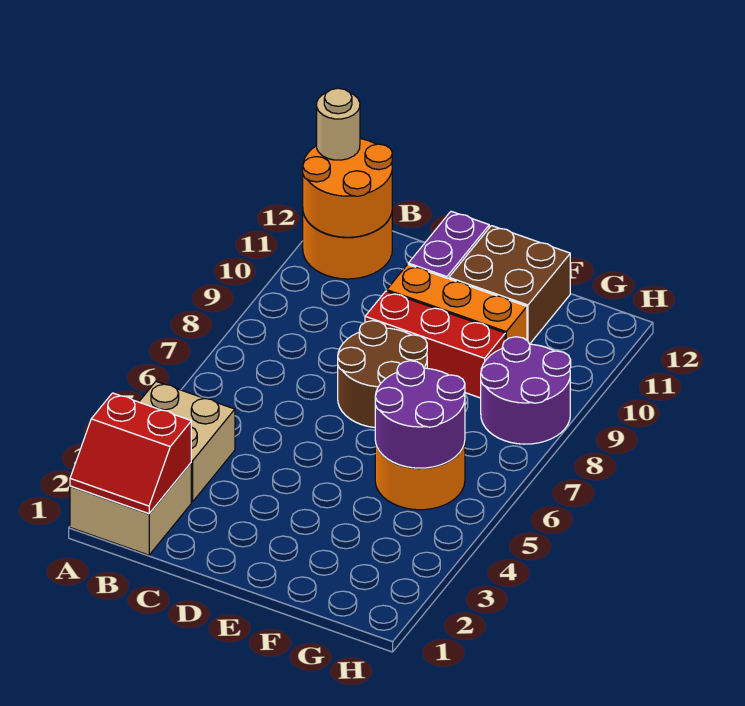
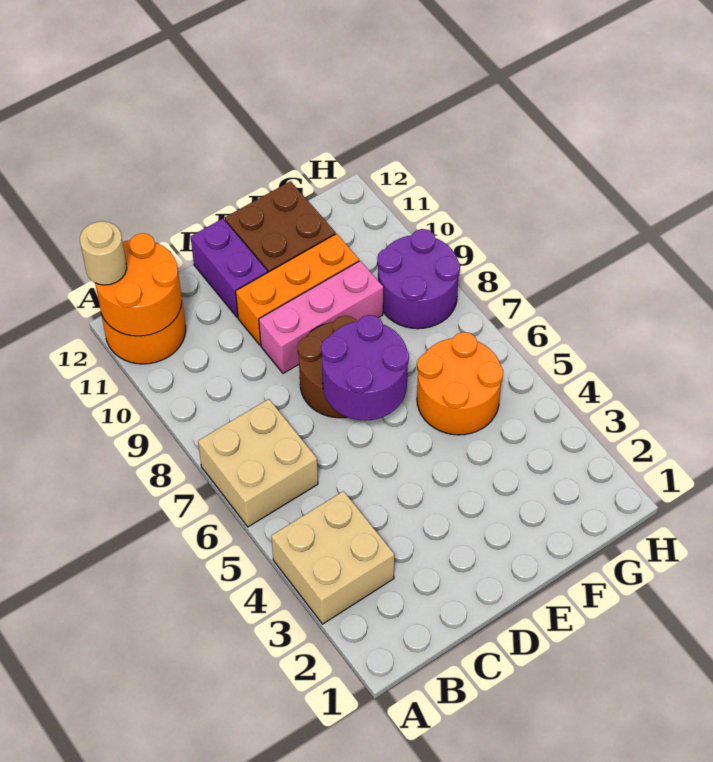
tan brick A1:B2 level 1 -> tan brick A6:B7 level 1
red slope A1:B2 level 2 top 2 -> none
red brick D9:F9 level 1 -> pink brick D9:F9 level 1
purple round brick F5:G6 level 2 -> purple round brick D6:E7 level 2

